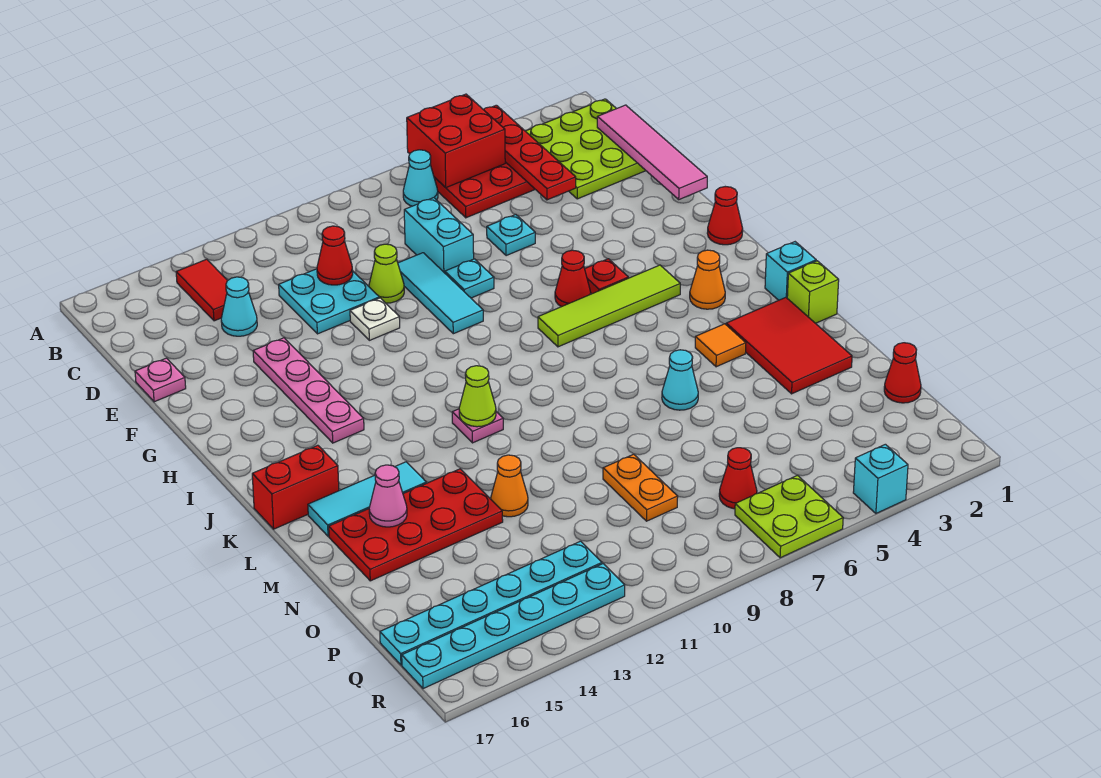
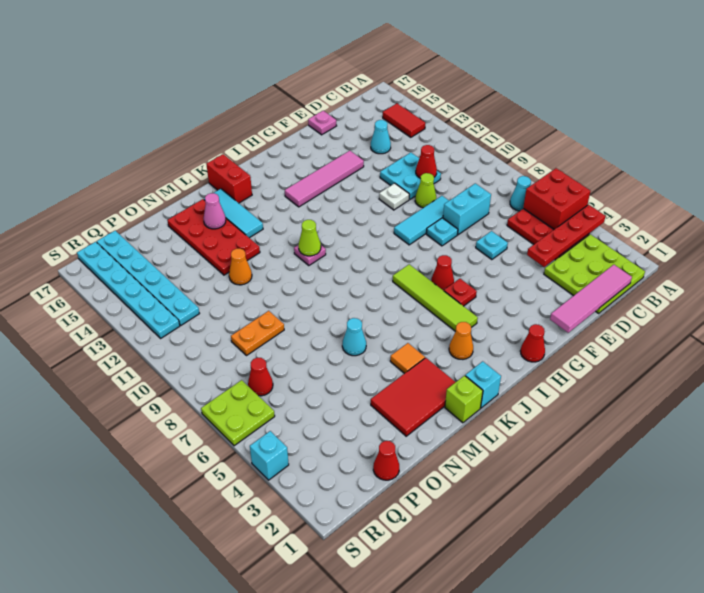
red tile B14:C14 level 1 -> red tile B14:B15 level 1
pink plate F14:I14 level 1 -> pink tile F14:I14 level 1

